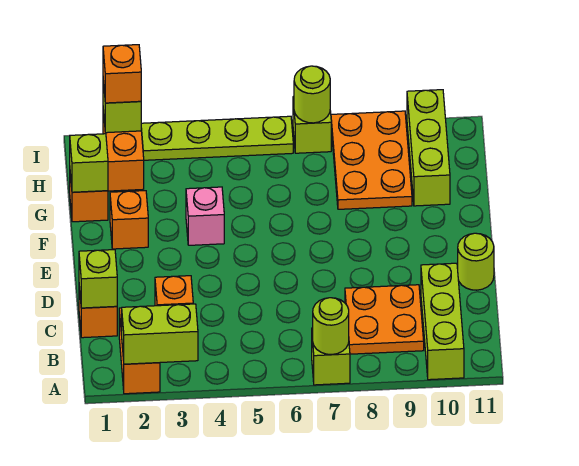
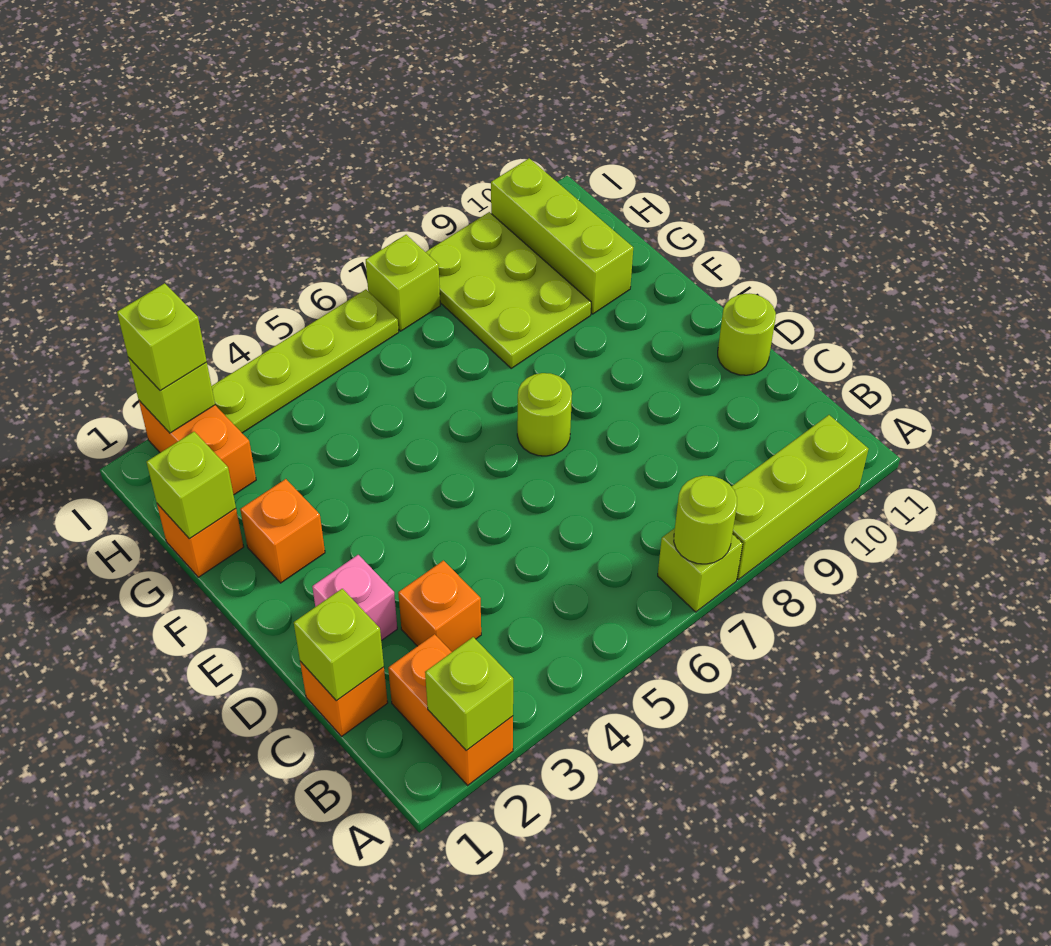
lime brick A2:A3 level 2 -> lime brick A2 level 2
lime brick A10:C10 level 1 -> lime brick A8:A10 level 1
orange plate B8:C9 level 1 -> none
pink brick F4 level 1 -> pink brick D2 level 1
orange plate G8:I9 level 1 -> lime plate G8:I9 level 1
orange brick I2 level 3 -> lime brick I2 level 3
lime round brick I7 level 2 -> lime round brick E7 level 1

